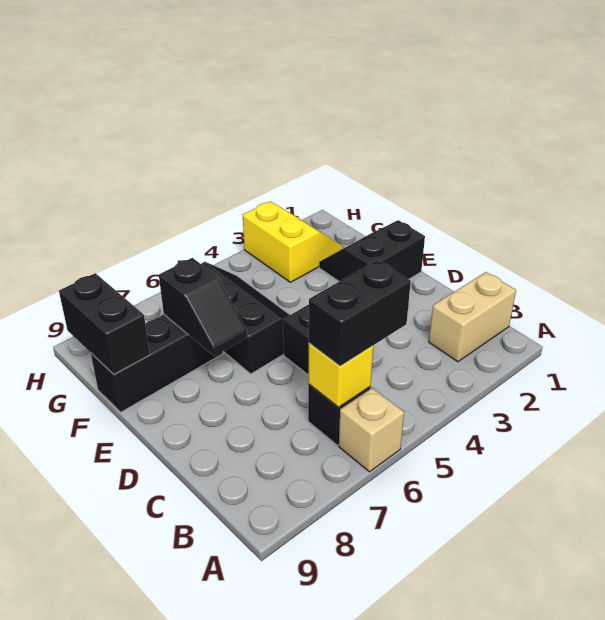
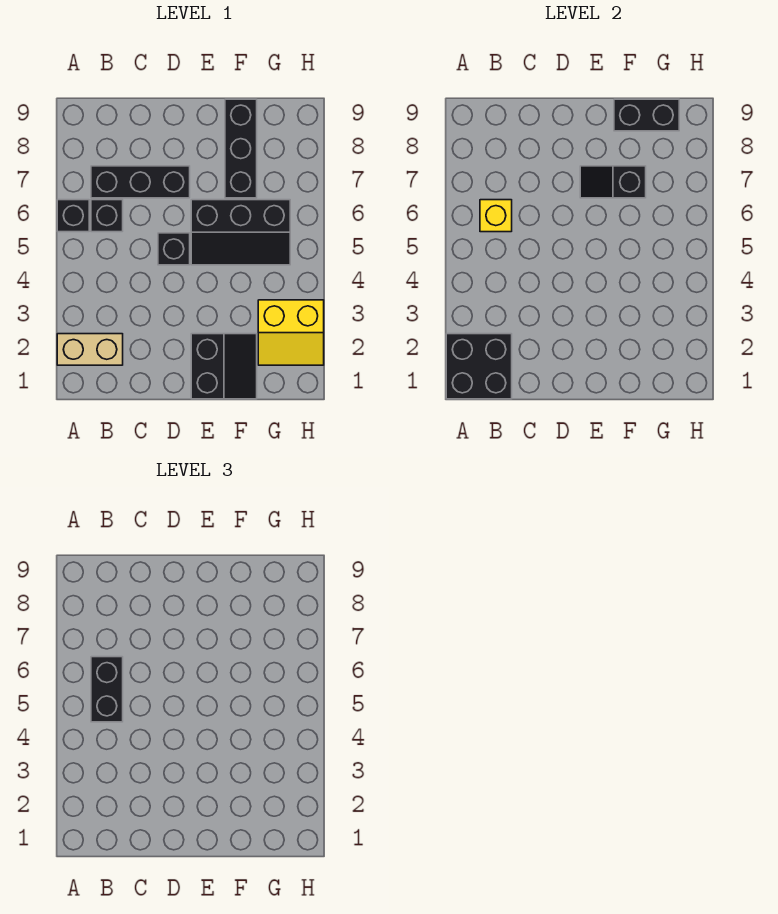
none -> black brick A1:B2 level 2
tan brick A6 level 1 -> black brick A6 level 1
tan brick B1:B2 level 1 -> tan brick A2:B2 level 1
none -> black brick B7:D7 level 1

